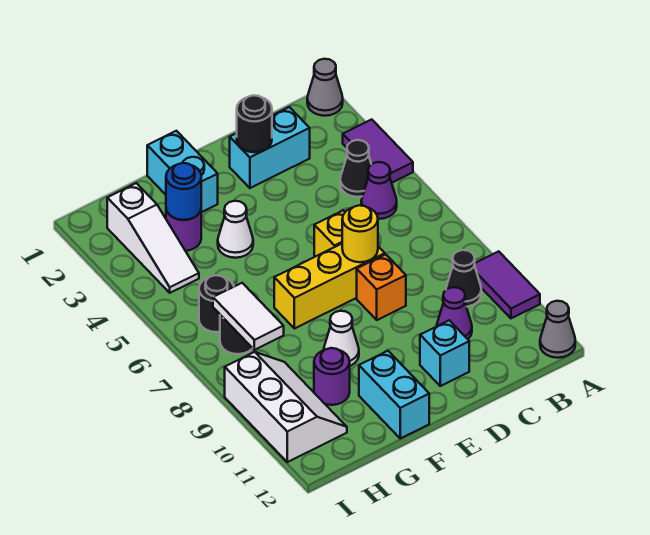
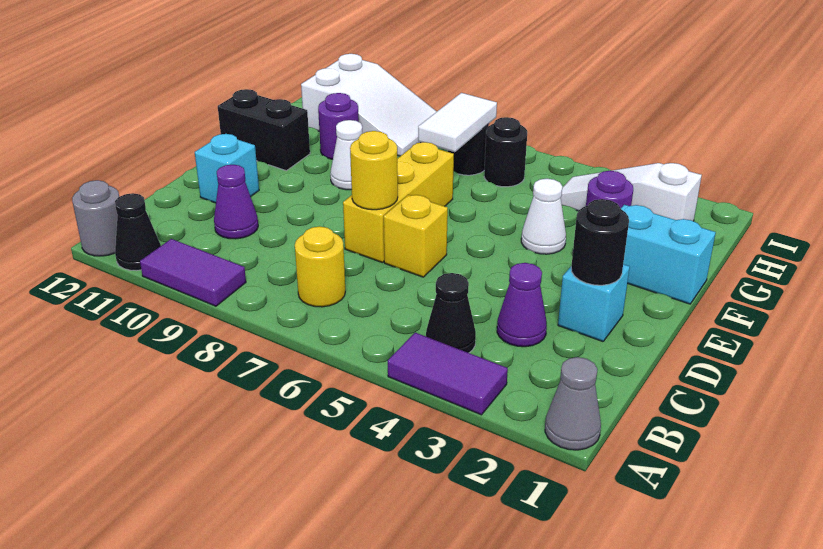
grey cone A12 level 1 -> grey round brick A12 level 1
purple cone B5 level 1 -> purple cone C3 level 1
none -> yellow round brick B7 level 1
black cone B9 level 1 -> black cone A11 level 1
cyan brick C2:D2 level 1 -> cyan brick D2 level 1
orange brick D8 level 1 -> none
cyan brick F11:F12 level 1 -> black brick F11:F12 level 1
blue round brick G3 level 2 -> none
white tile H7:H8 level 2 -> white tile G7:H7 level 2
white slope H9:I11 level 1 top I -> white slope H9:I11 level 1 top 11

